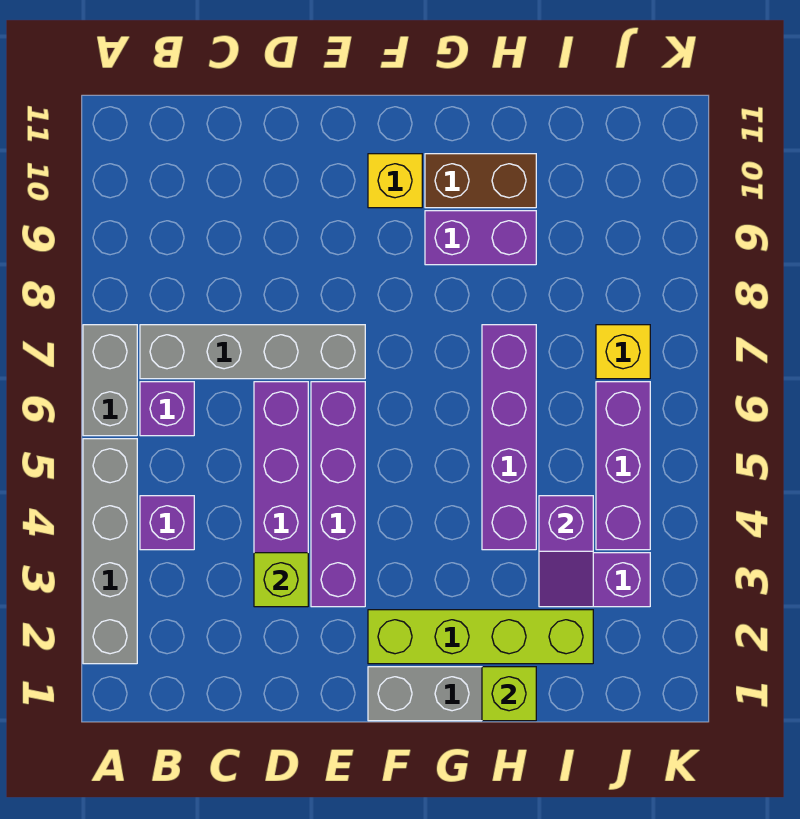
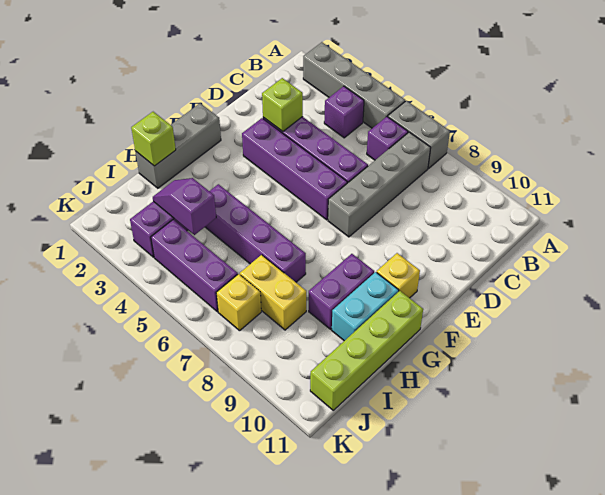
lime brick F2:I2 level 1 -> lime brick G11:J11 level 1
brown brick G10:H10 level 1 -> cyan brick G10:H10 level 1
none -> yellow brick I7:I8 level 1

